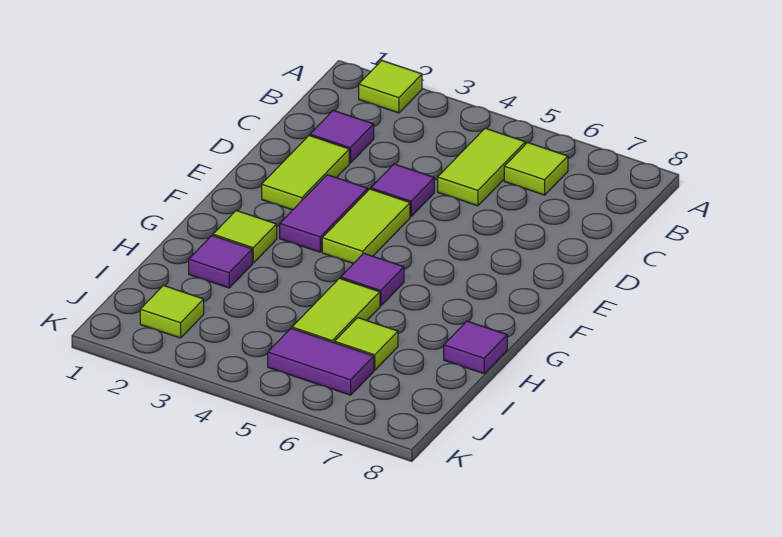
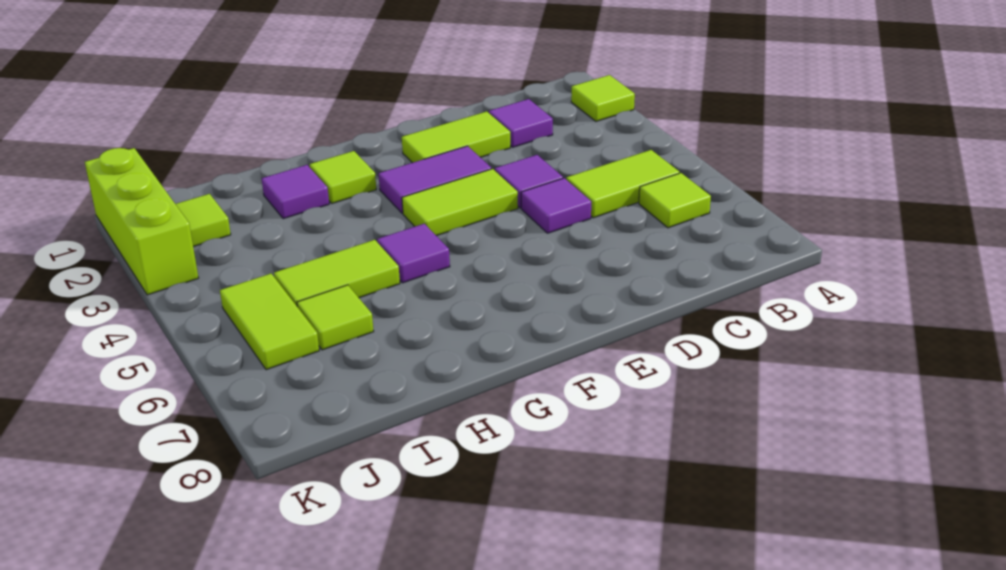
purple tile H8 level 1 -> purple tile D5 level 1
purple tile J5:J6 level 1 -> lime tile J5:J6 level 1
none -> lime brick K1:K3 level 1

